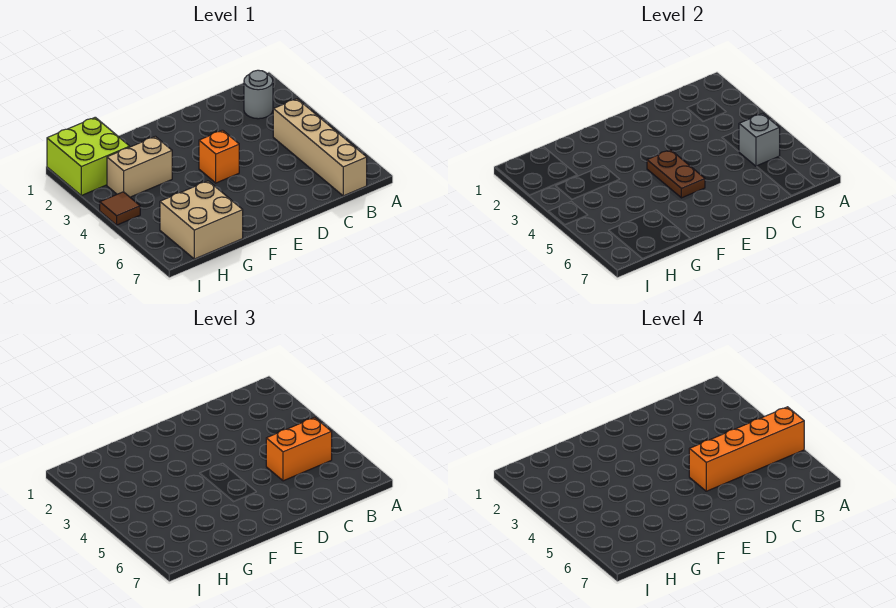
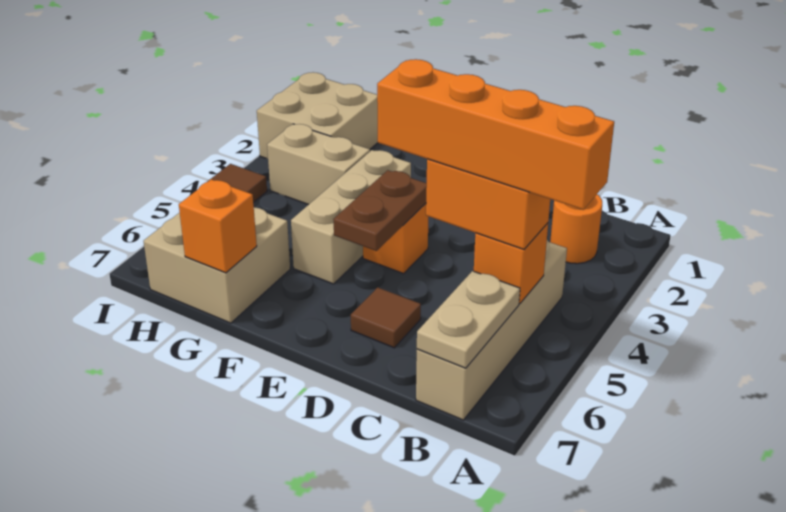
grey round brick B2 level 1 -> orange round brick B2 level 1
grey brick B5 level 2 -> orange brick B5 level 2
none -> tan plate B6:B7 level 2
none -> brown tile D6 level 1
none -> tan brick F3:F5 level 1
none -> orange brick G7 level 2
lime brick H1:I2 level 1 -> tan brick H1:I2 level 1

